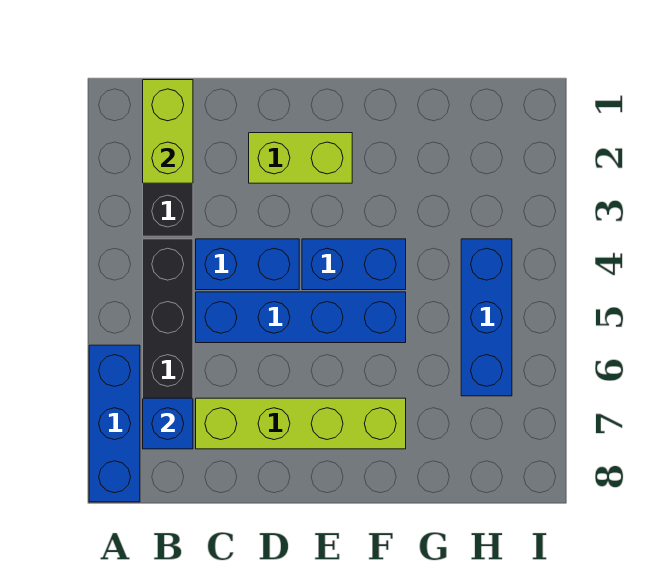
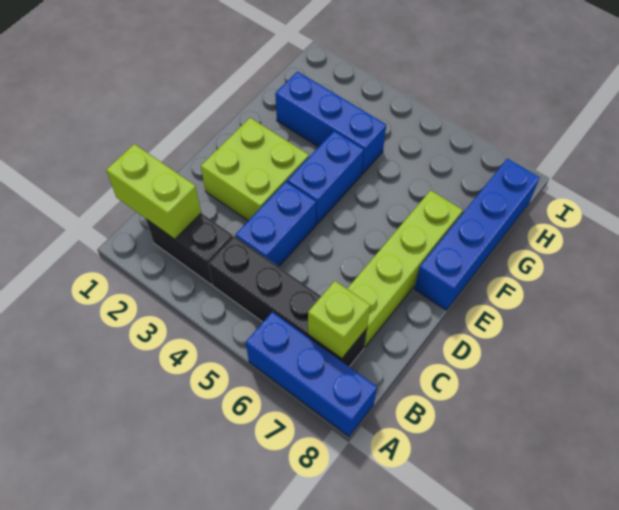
blue brick B7 level 2 -> lime brick B7 level 2
blue brick C5:F5 level 1 -> blue brick E8:H8 level 1
lime brick D2:E2 level 1 -> lime brick D2:E3 level 1
blue brick H4:H6 level 1 -> blue brick G2:G4 level 1

